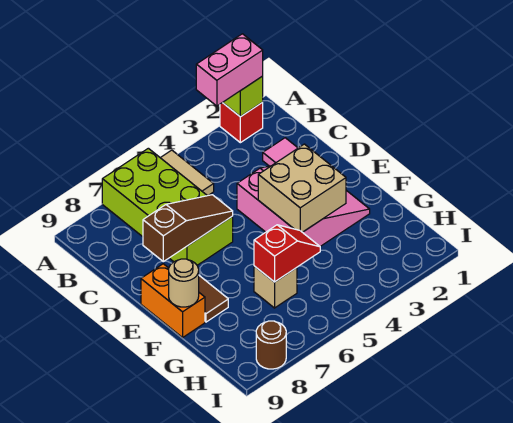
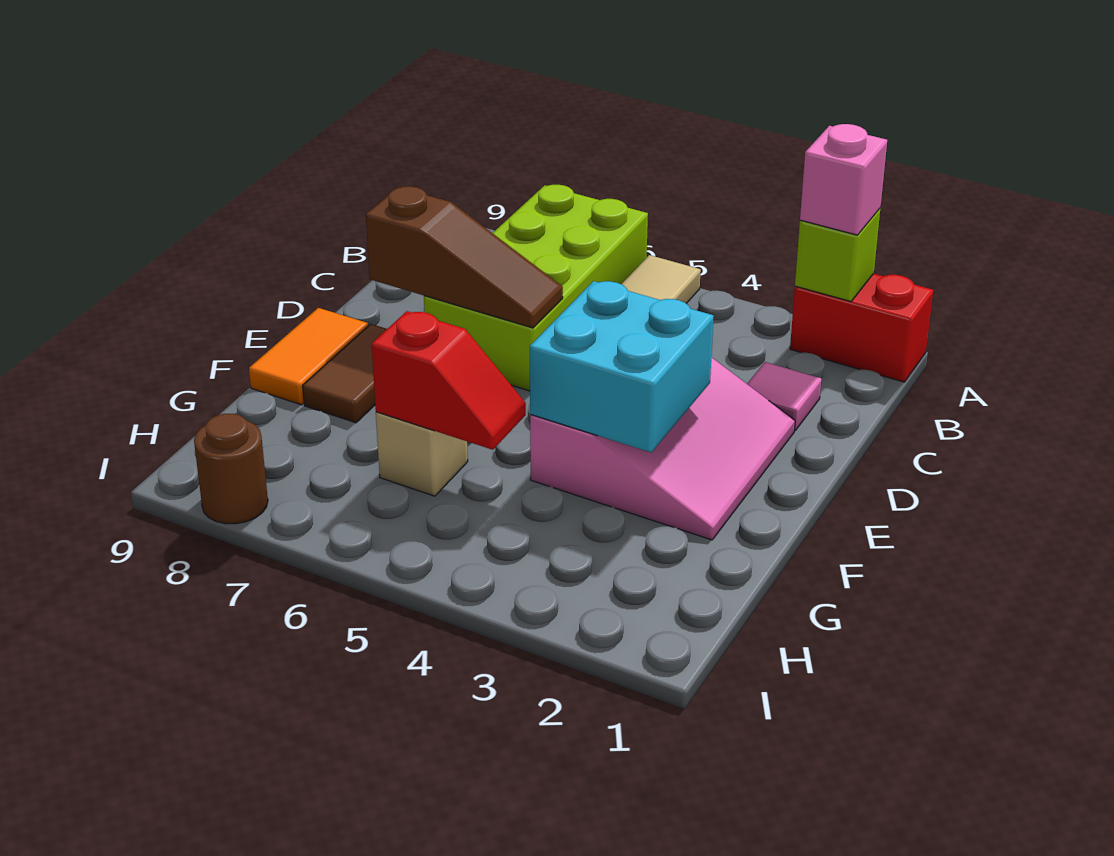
red brick A2 level 1 -> red brick A1:A2 level 1
pink brick A2:A3 level 3 -> pink brick A2 level 3
tan brick E3:F4 level 2 -> cyan brick E3:F4 level 2
orange brick E9:F9 level 1 -> orange tile E9:F9 level 1
tan round brick F9 level 2 -> none

